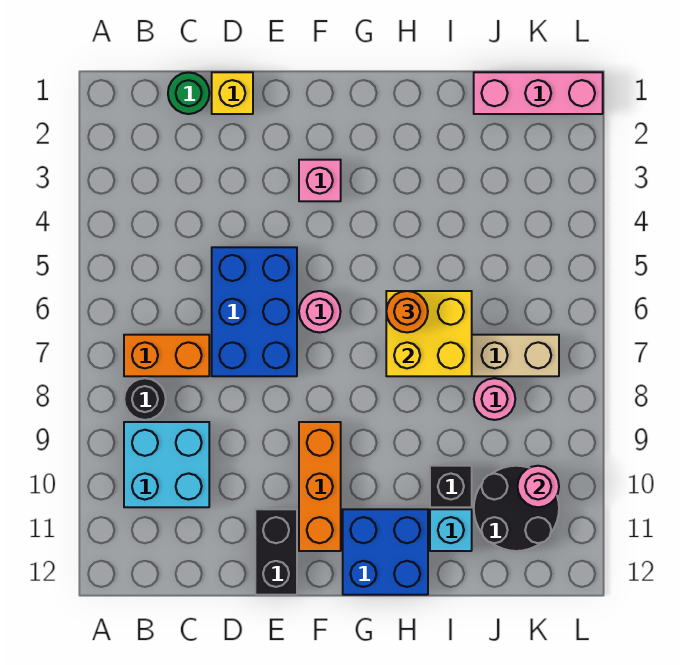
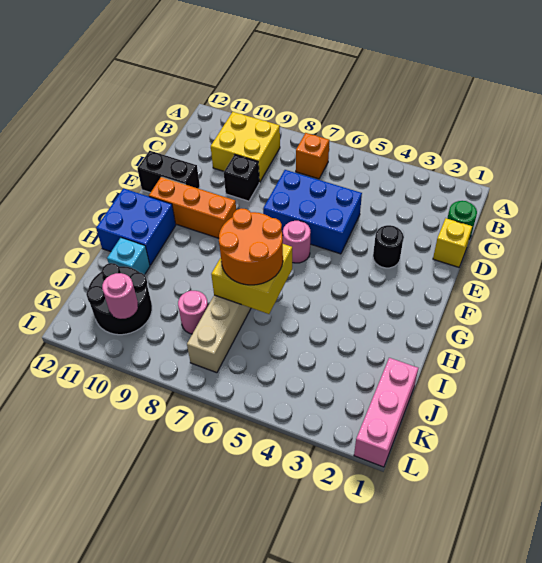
orange brick B7:C7 level 1 -> orange brick B7 level 1
black round brick B8 level 1 -> black round brick E3 level 1
cyan brick B9:C10 level 1 -> yellow brick B9:C10 level 1
pink brick F3 level 1 -> none
orange round brick H6 level 3 -> orange round brick H6:I7 level 3
black brick I10 level 1 -> black brick D9 level 1

